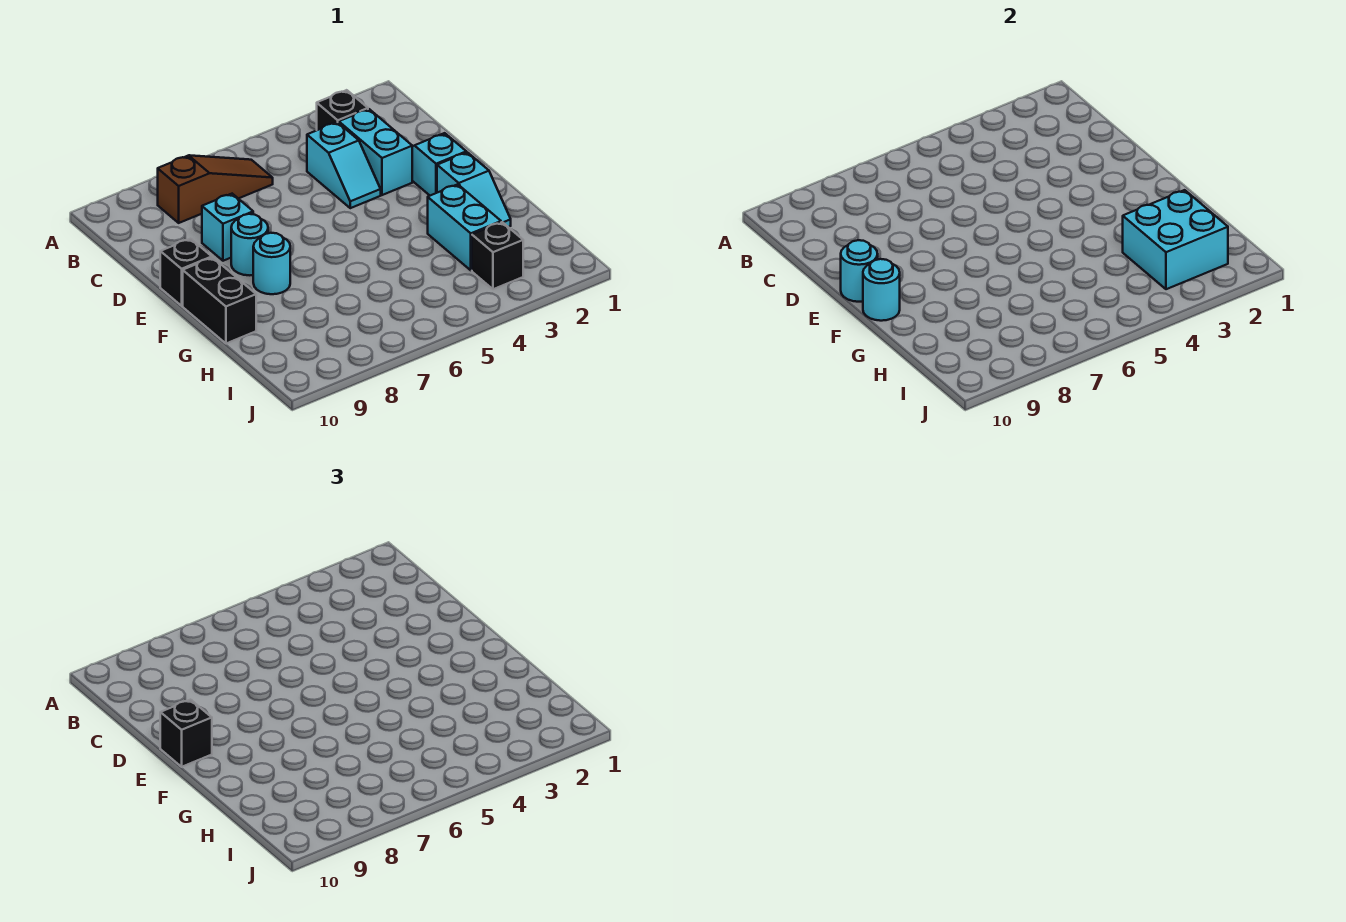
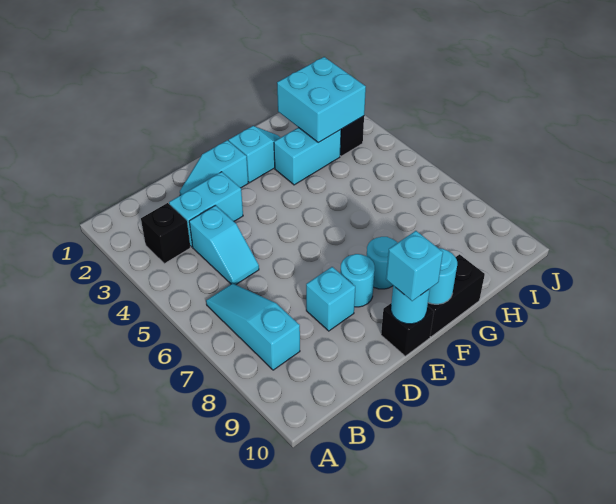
brown slope B6:B8 level 1 top 8 -> cyan slope B6:B8 level 1 top 8
cyan slope C4:D4 level 1 top C -> cyan slope C4:C5 level 1 top 4
black brick E10 level 3 -> cyan brick E10 level 3

